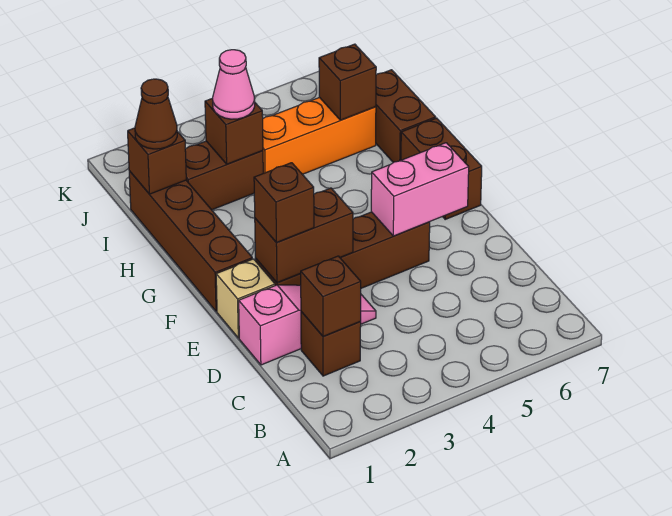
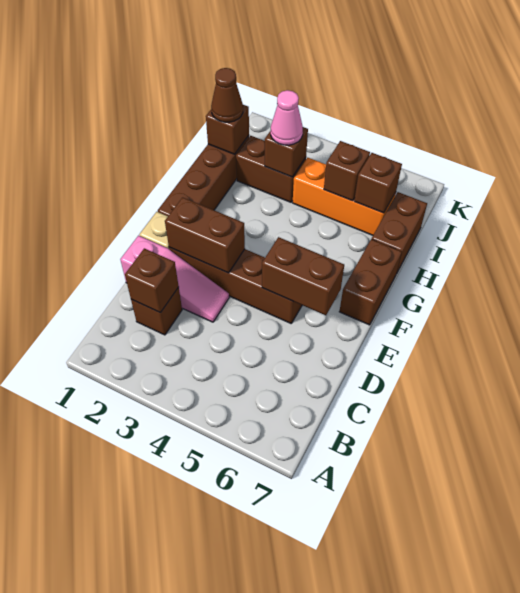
brown brick E2 level 3 -> brown brick I5 level 2
pink brick E5:E6 level 2 -> brown brick E5:E6 level 2

